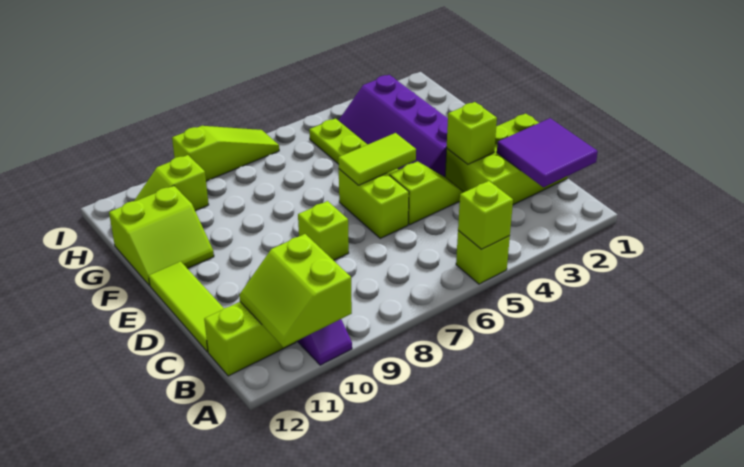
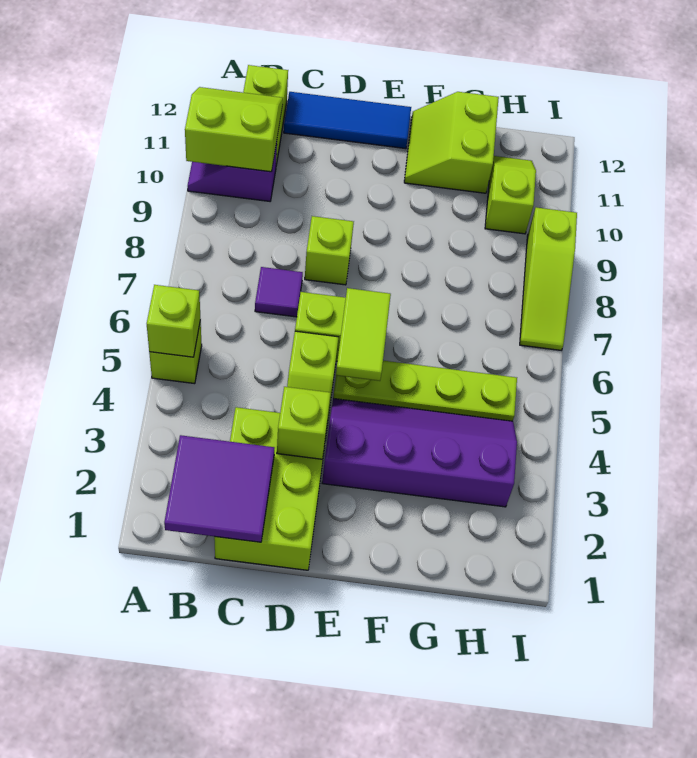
none -> purple tile C7 level 1
lime tile C12:E12 level 1 -> blue tile C12:E12 level 1

